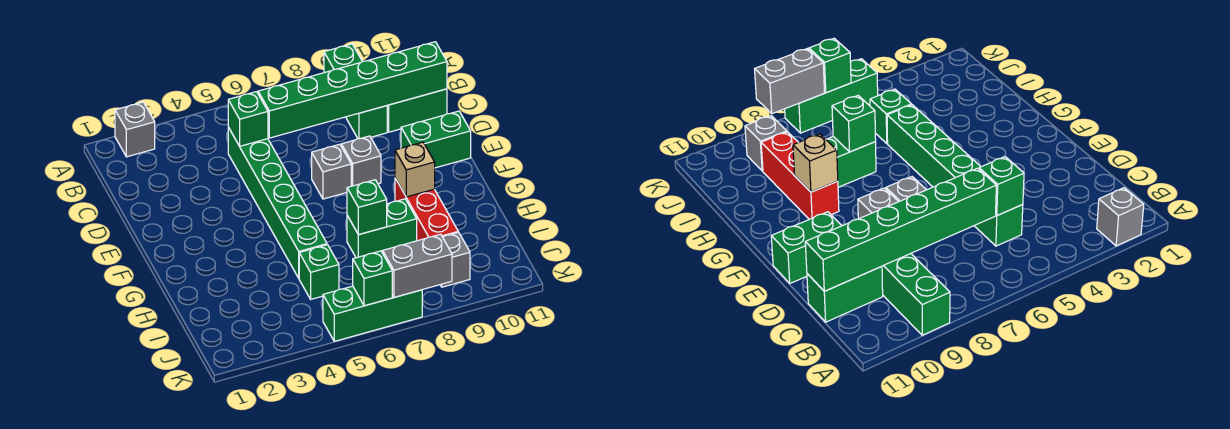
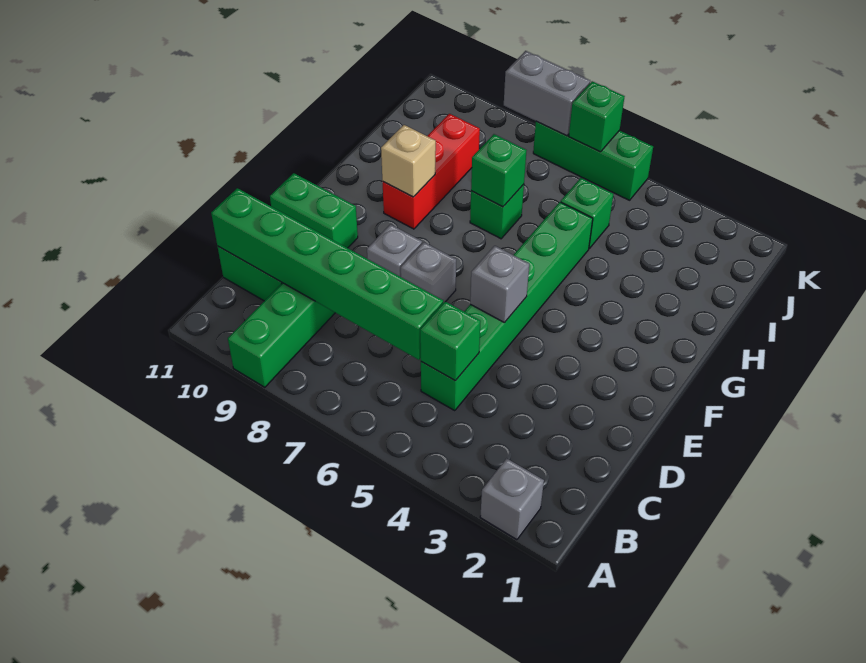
green brick H7:H8 level 1 -> green brick H7 level 1
grey brick J9 level 1 -> grey brick E5 level 2

